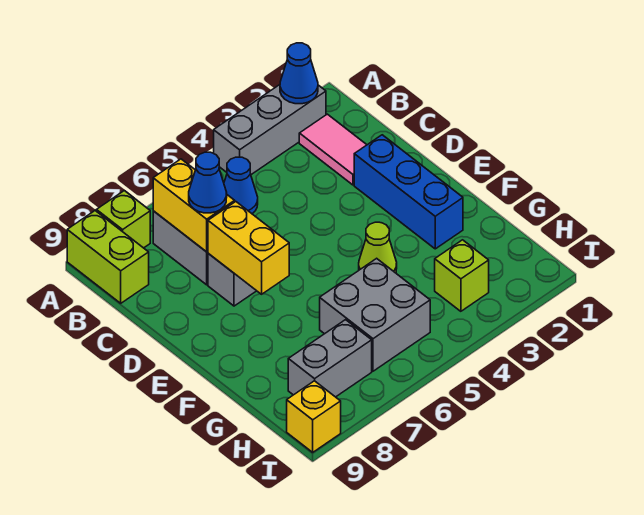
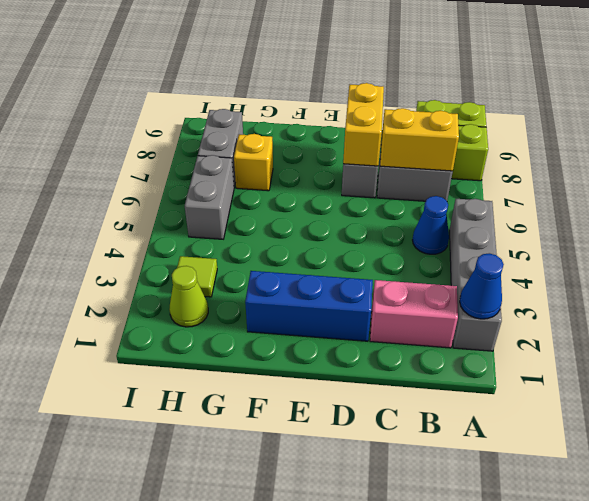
grey brick A2:A4 level 1 -> grey brick A2:A5 level 1
pink tile B2:C2 level 1 -> pink brick B2:C2 level 1
blue cone C7 level 3 -> none
yellow brick D7:E7 level 2 -> yellow brick D7:D8 level 2
lime cone F4 level 1 -> lime cone H2 level 1
grey brick G5:H6 level 1 -> grey brick H5:H6 level 1
lime brick H3 level 1 -> lime tile H3 level 1
yellow brick I9 level 1 -> yellow brick G7 level 1

